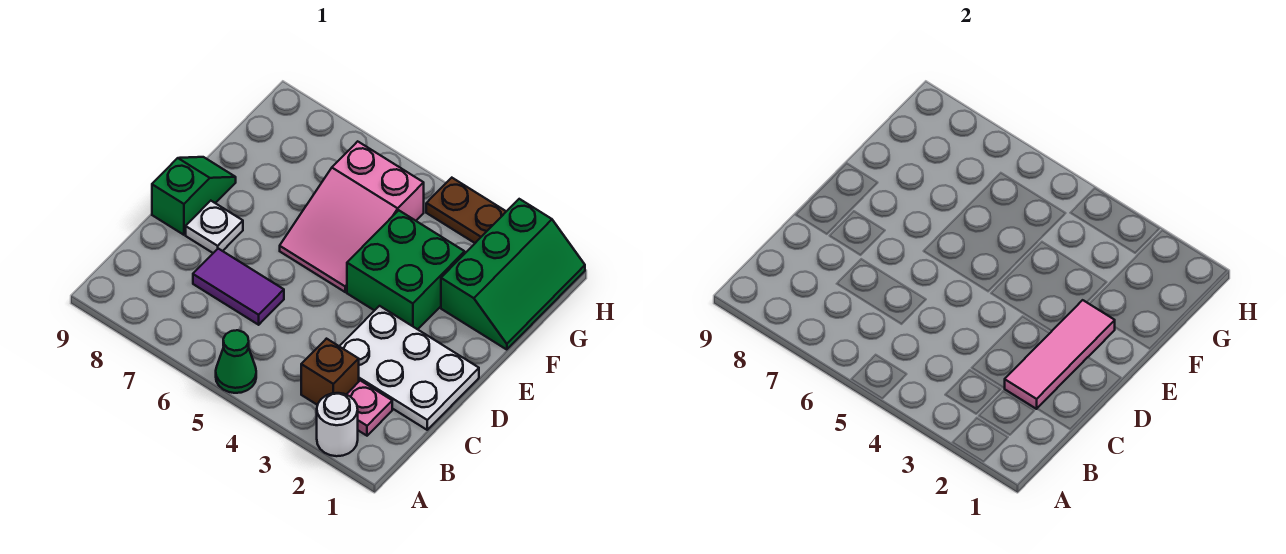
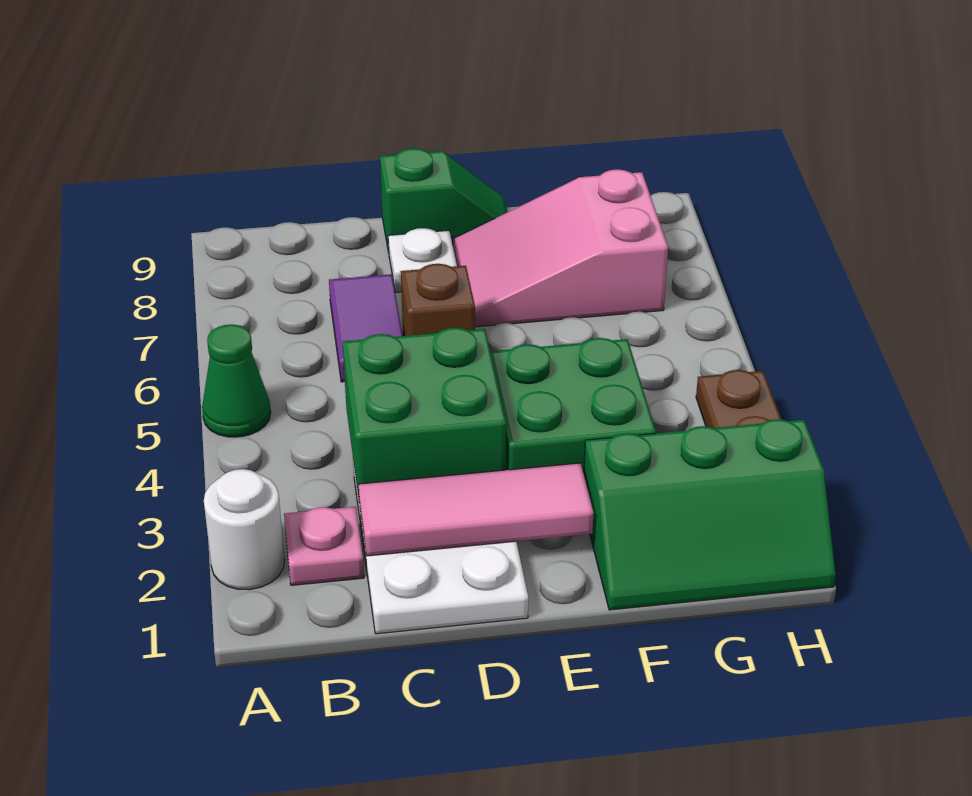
brown brick B3 level 1 -> brown brick D6 level 1
none -> green brick C3:D4 level 2
pink slope E5:G6 level 1 top G -> pink slope E7:G8 level 1 top G

